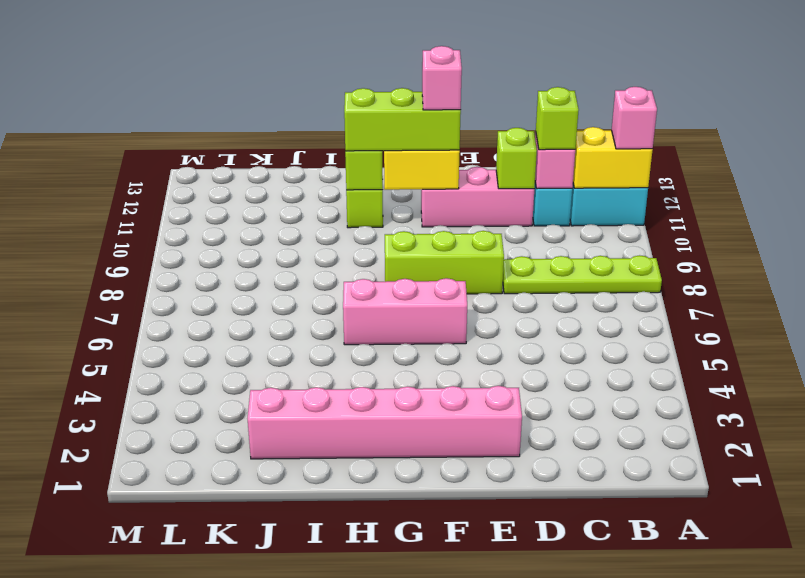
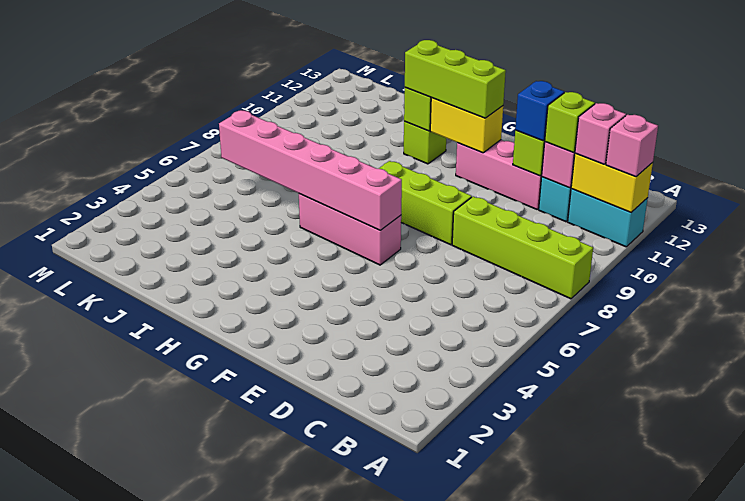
lime plate A8:D8 level 1 -> lime brick A8:D8 level 1
none -> blue brick D11 level 3
pink brick E2:J2 level 1 -> pink brick F6:K6 level 2
pink brick F11 level 4 -> pink brick B11 level 3

